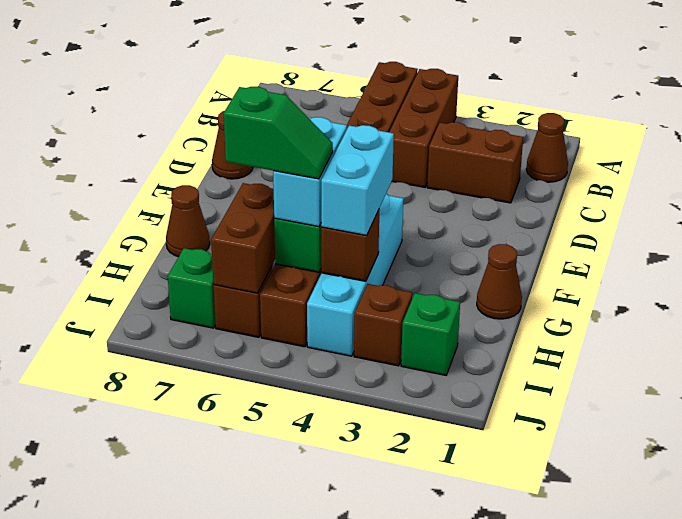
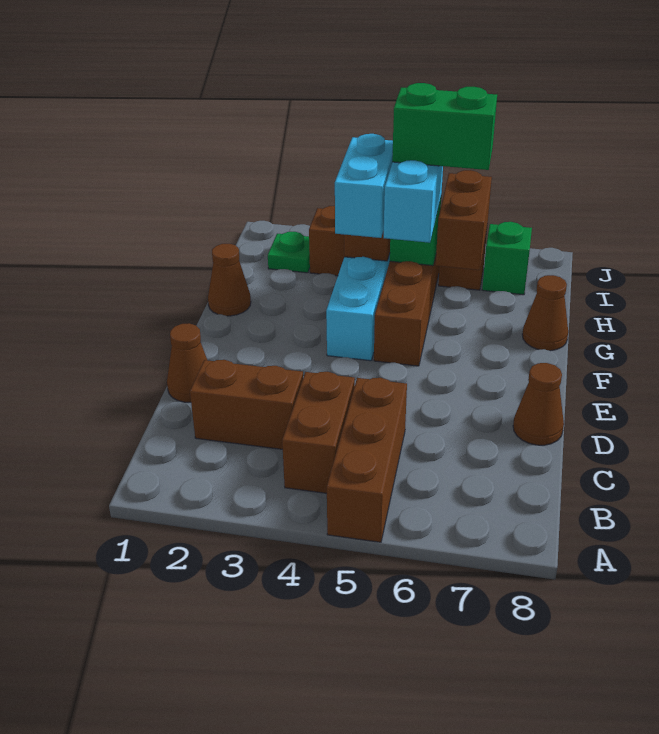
brown brick A4:C4 level 1 -> brown brick B4:C4 level 1
brown cone B1 level 1 -> brown cone D1 level 1
green slope H5:H6 level 4 top 6 -> green brick H5:H6 level 4
green brick I2 level 1 -> green plate I2 level 1

